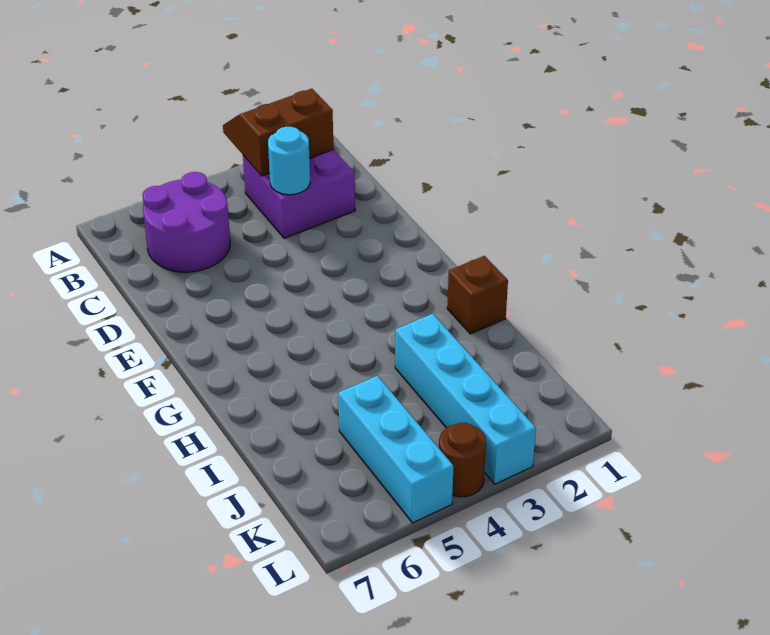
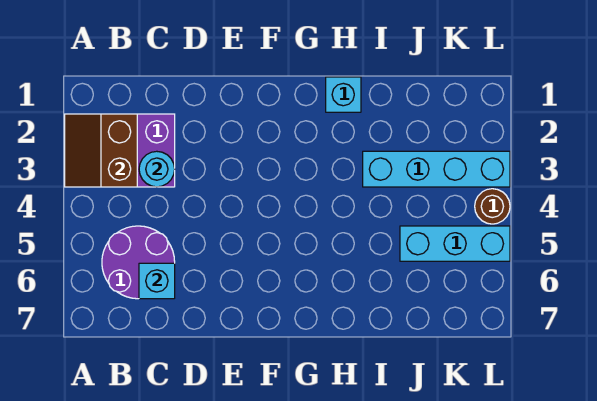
none -> cyan brick C6 level 2
brown brick H1 level 1 -> cyan brick H1 level 1

